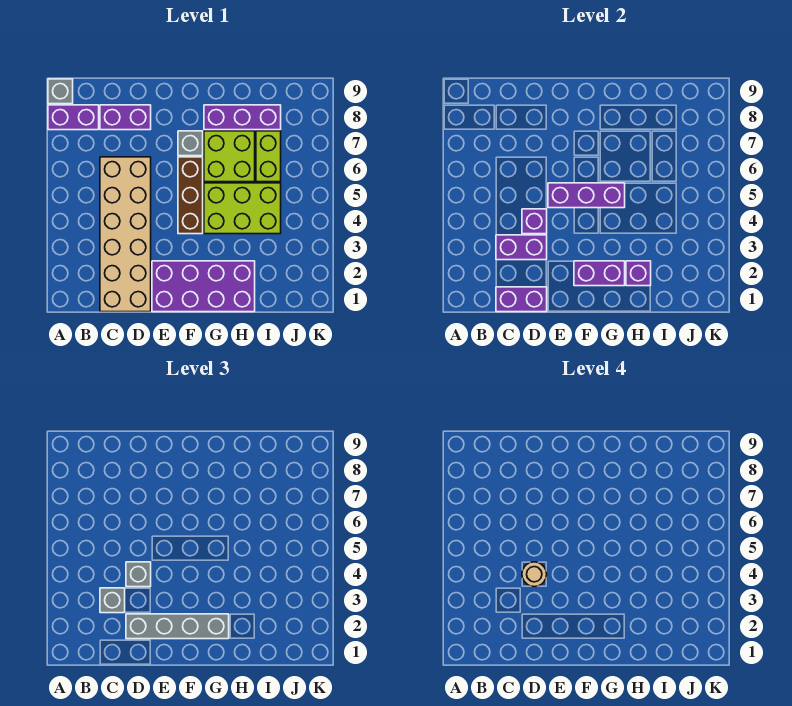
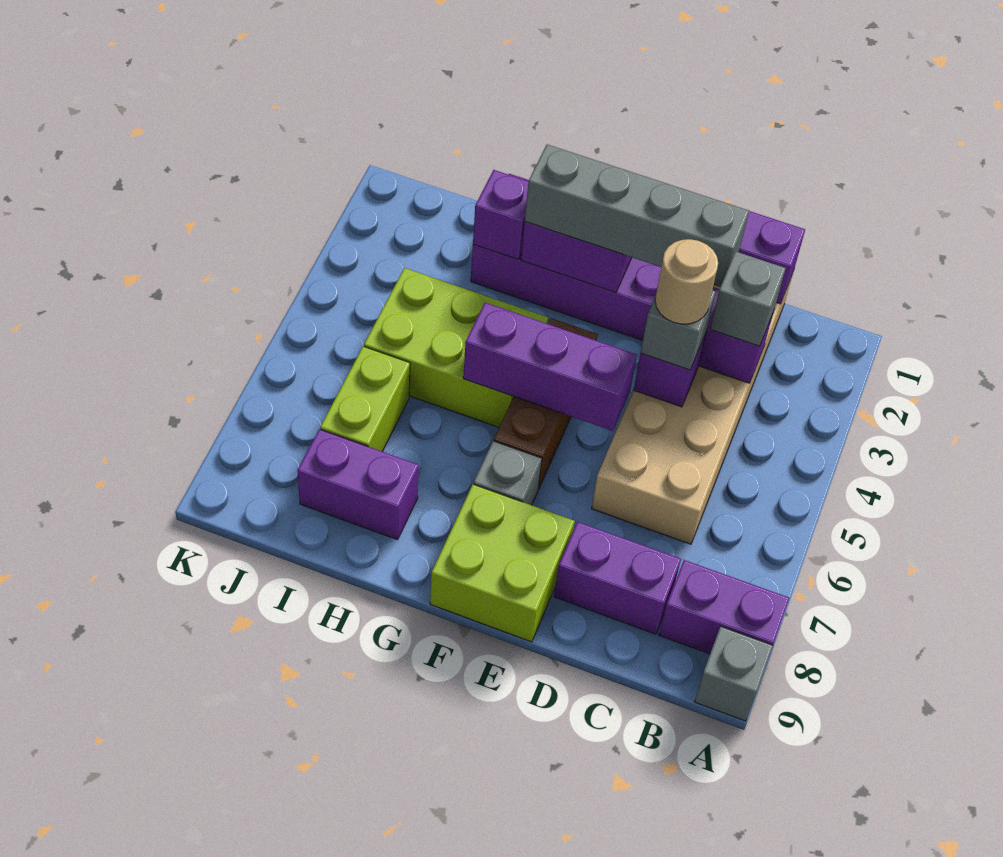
lime brick G6:H7 level 1 -> lime brick E8:F9 level 1
purple brick G8:I8 level 1 -> purple brick H8:I8 level 1

